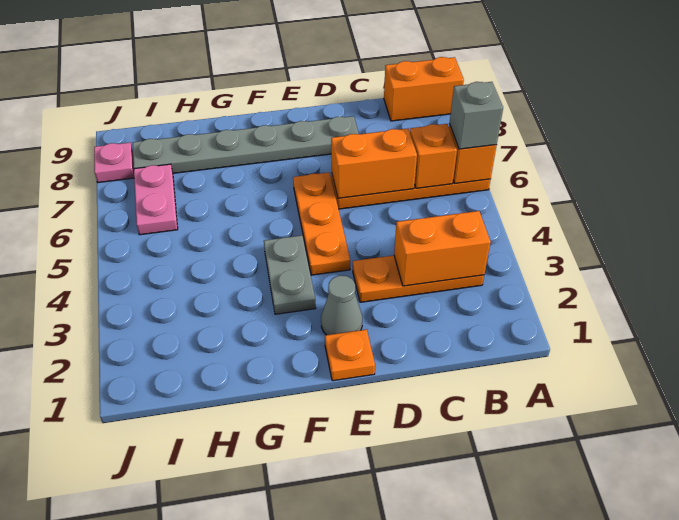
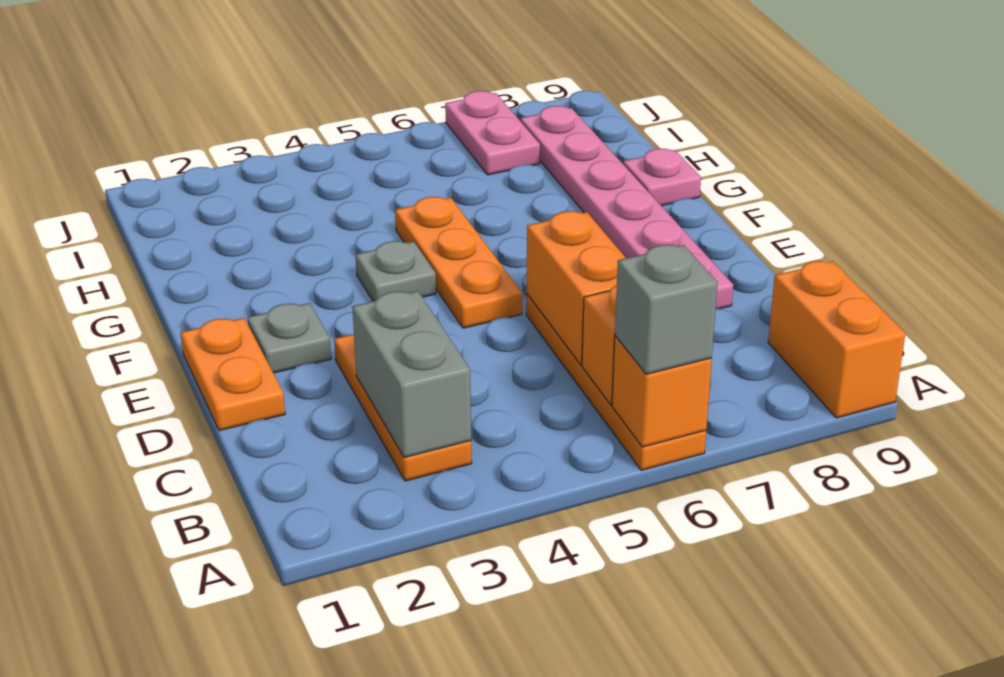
orange brick B3:C3 level 2 -> grey brick B3:C3 level 2
grey plate D8:I8 level 1 -> pink plate D8:I8 level 1
orange plate E1 level 1 -> orange plate D1:E1 level 1
grey cone E2 level 1 -> grey plate E2 level 1
orange plate E4:E6 level 1 -> orange plate E5:G5 level 1
grey plate F3:F4 level 1 -> grey plate F4 level 1
pink plate I6:I7 level 1 -> pink plate I7:J7 level 1
pink plate J8 level 1 -> pink plate G9 level 1

